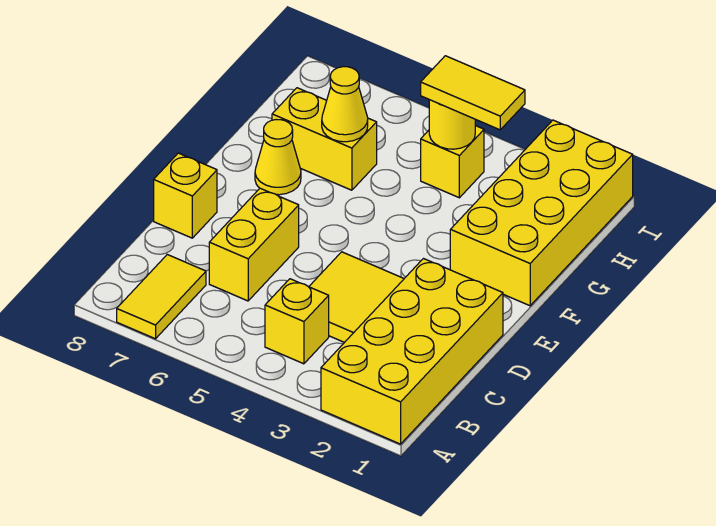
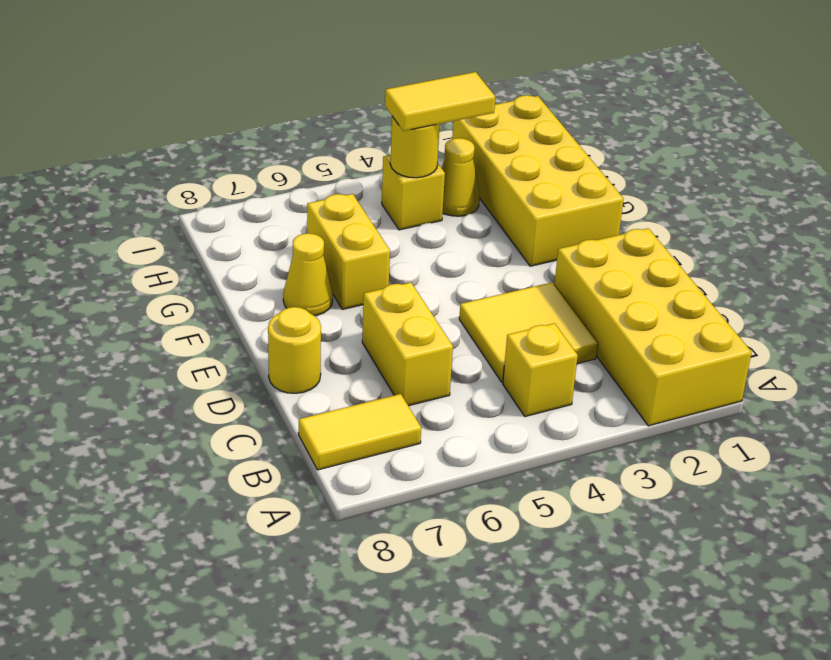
yellow tile A7:B7 level 1 -> yellow tile B7:B8 level 1
yellow brick D8 level 1 -> yellow round brick D8 level 1
yellow brick G6:G7 level 1 -> yellow brick F6:G6 level 1
yellow cone G6 level 2 -> yellow cone H3 level 1

